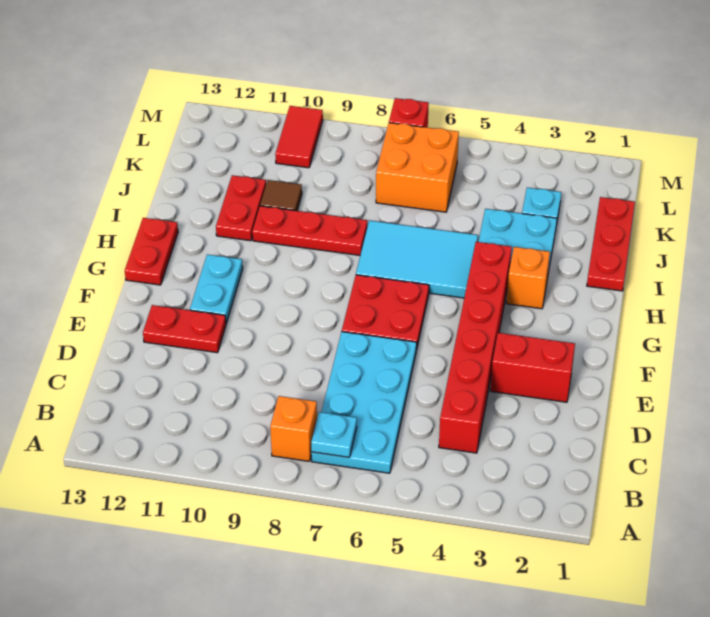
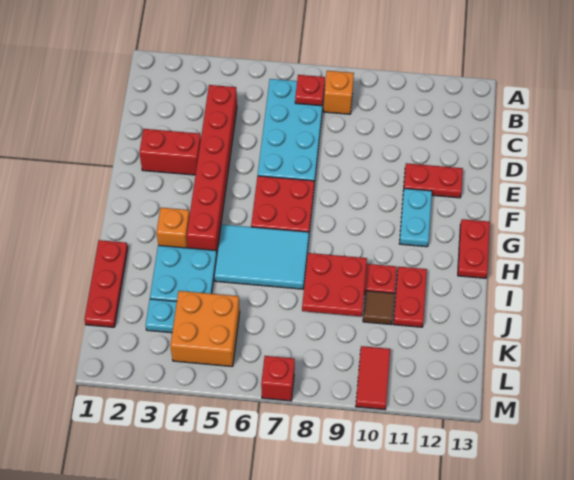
cyan plate B7 level 2 -> red plate B7 level 2
none -> red plate I8:J9 level 2
orange brick K6:L7 level 1 -> orange brick K4:L5 level 1

